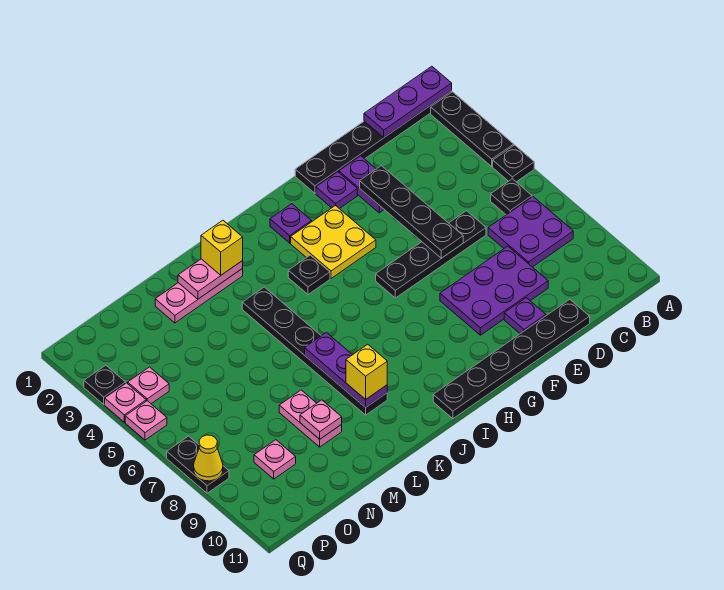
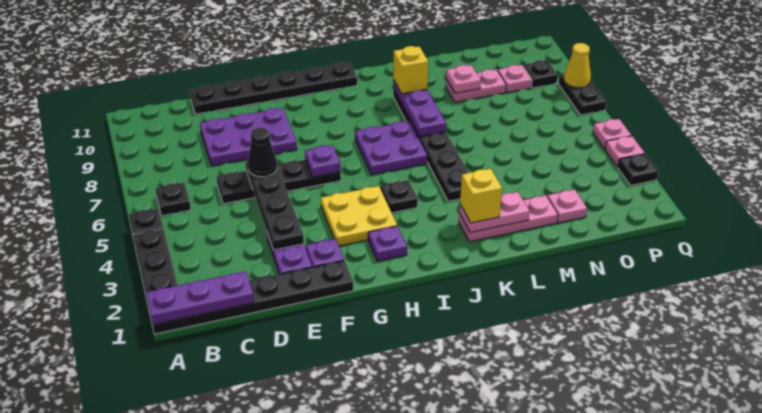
purple plate B7:C8 level 1 -> purple plate I6:J7 level 1
none -> black cone E6 level 3
purple plate E10 level 1 -> purple plate G6 level 2
pink plate M8:M9 level 1 -> pink plate M9:N9 level 1
pink plate P4 level 1 -> pink plate N2 level 1
none -> black plate P9 level 1

